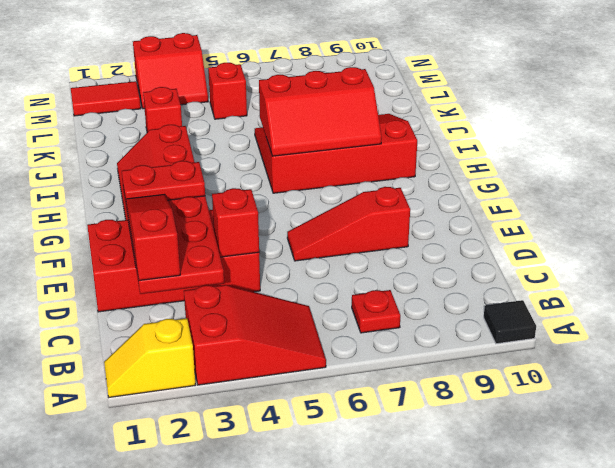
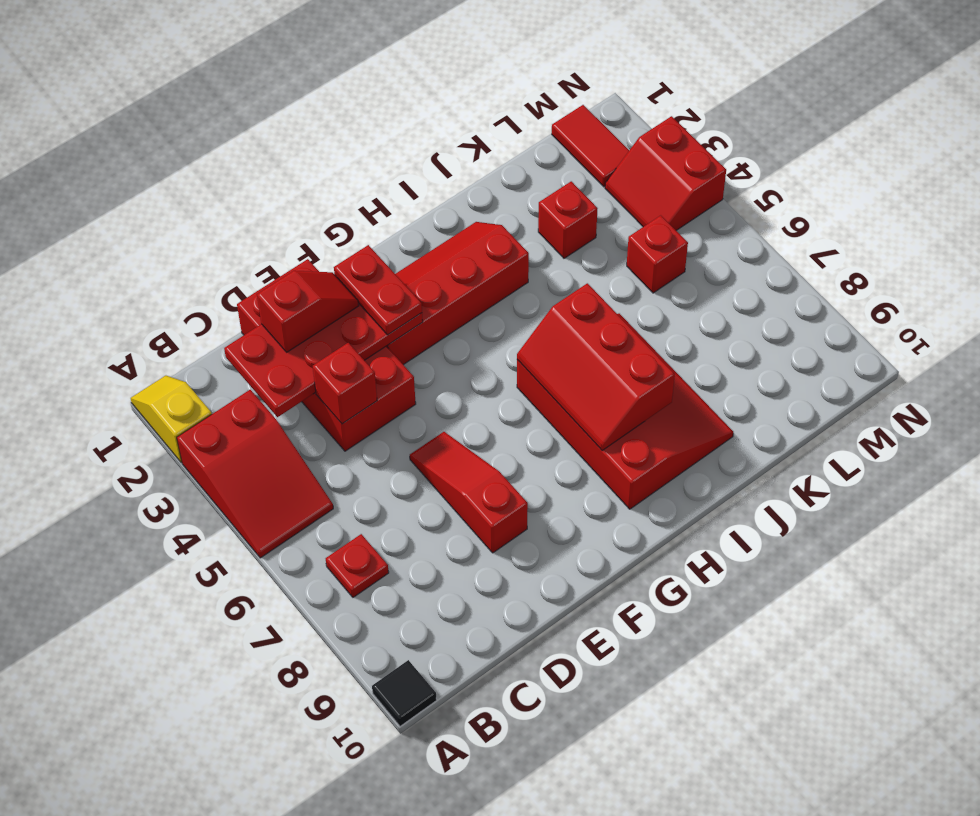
red slope C2:E2 level 3 top C -> red slope D2:E2 level 3 top D

